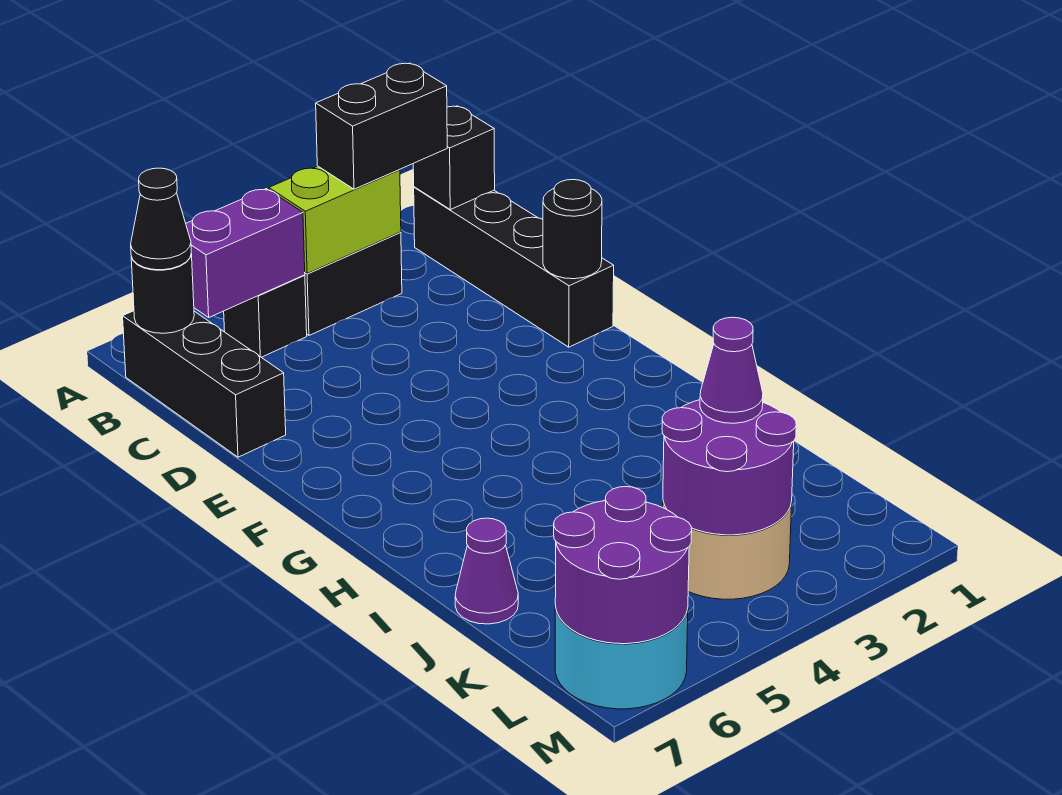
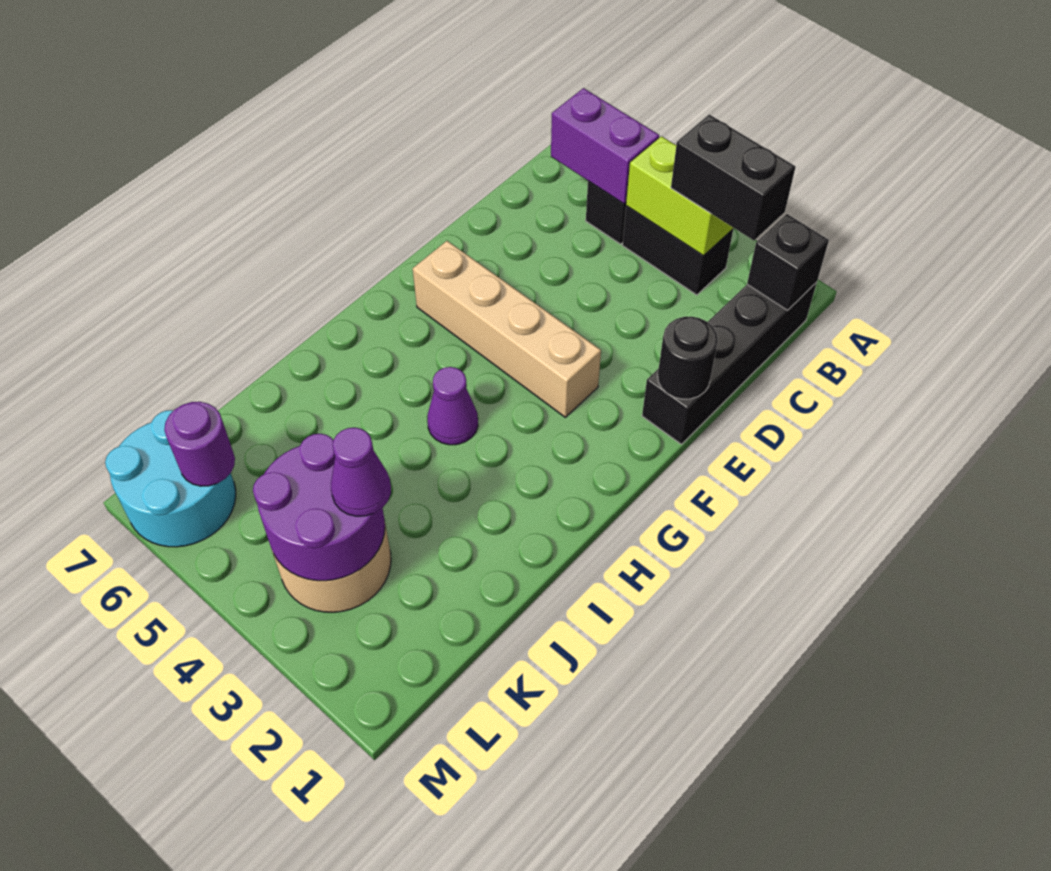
black brick B7:D7 level 1 -> none
black round brick B7 level 2 -> none
black cone B7 level 3 -> none
none -> tan brick F3:F6 level 1
purple cone J7 level 1 -> purple cone H4 level 1
purple round brick L6:M7 level 2 -> purple round brick L6 level 2

